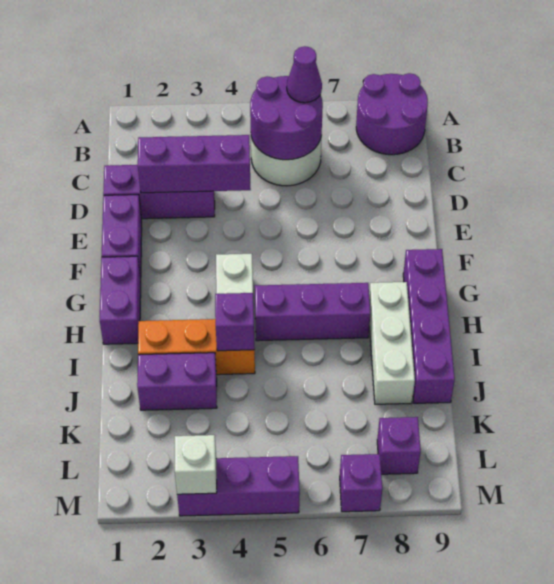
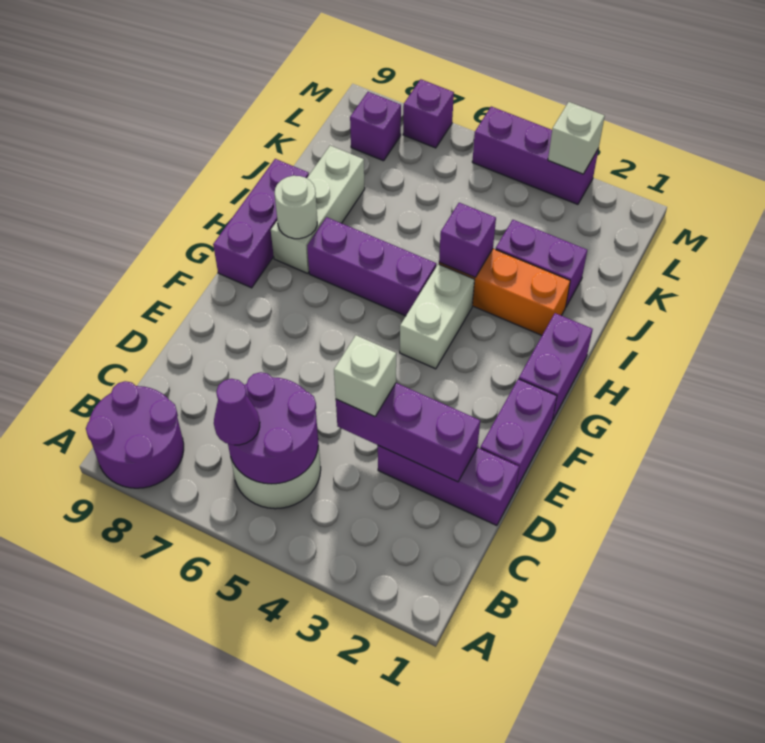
none -> white brick D4 level 3
purple brick G9:J9 level 1 -> purple brick G9:I9 level 1
none -> white round brick H8 level 2

